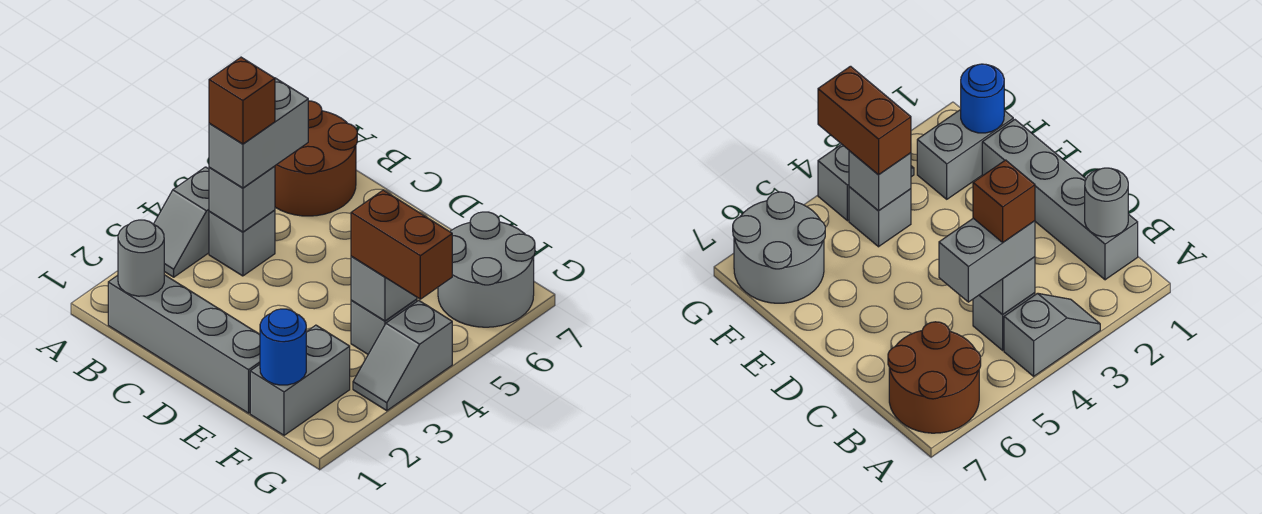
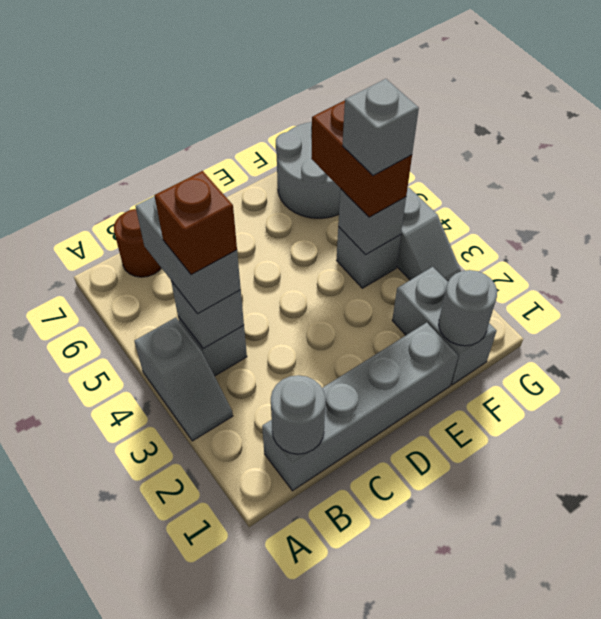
brown round brick A6:B7 level 1 -> brown round brick B7 level 1
blue round brick F1 level 2 -> grey round brick F1 level 2
brown brick F4:G4 level 3 -> brown brick F4:F5 level 3
none -> grey brick F4 level 4

